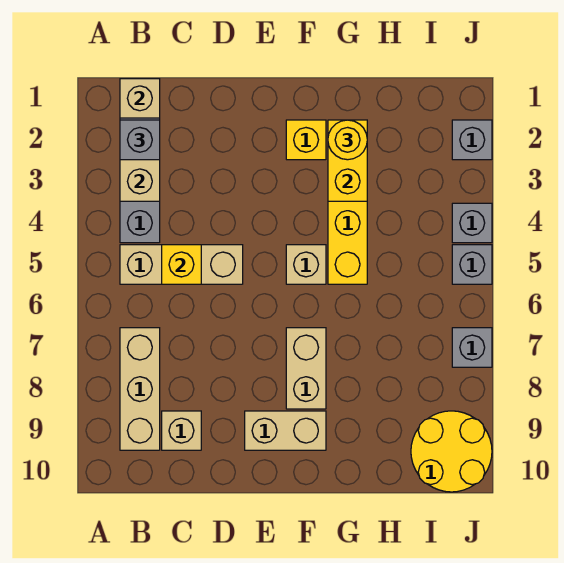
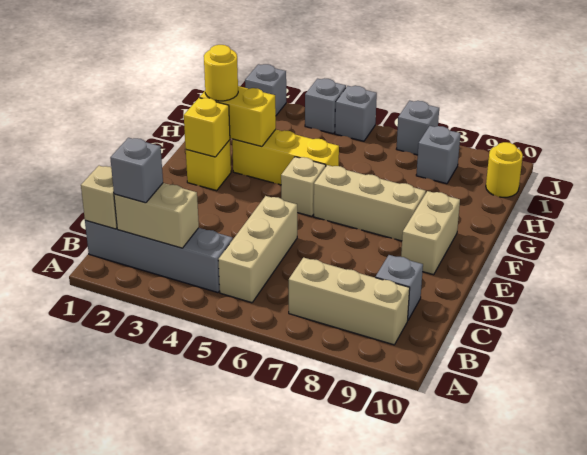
yellow brick C5 level 2 -> yellow brick F2 level 2
tan brick C9 level 1 -> grey brick C9 level 1
tan brick F7:F8 level 1 -> tan brick F6:F8 level 1
none -> grey brick I8 level 1
yellow round brick I9:J10 level 1 -> yellow round brick I10 level 1

